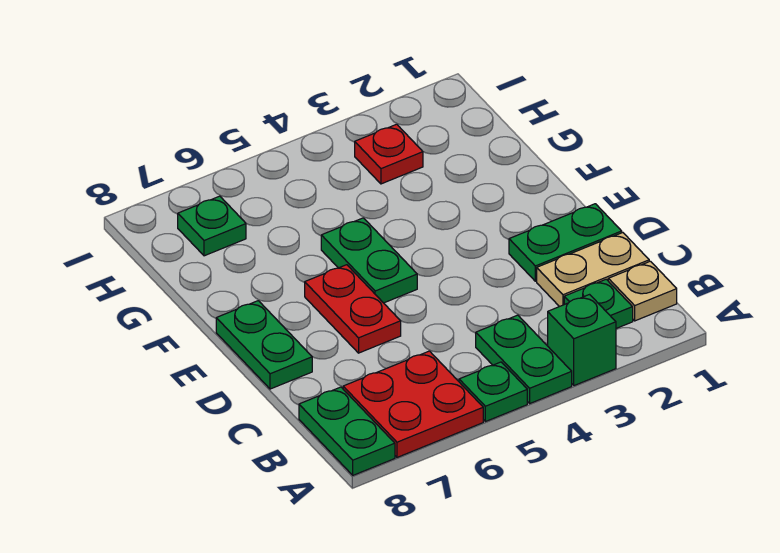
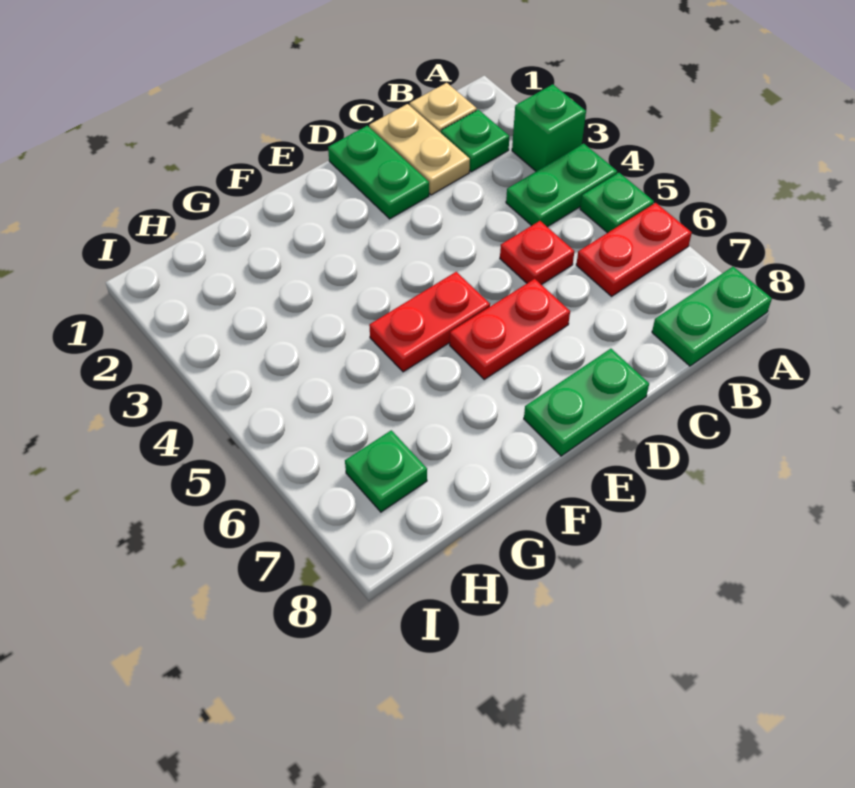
red plate A6:B7 level 1 -> red plate A6:B6 level 1
green plate E5:F5 level 1 -> red plate E5:F5 level 1
red plate H3 level 1 -> red plate C5 level 1

